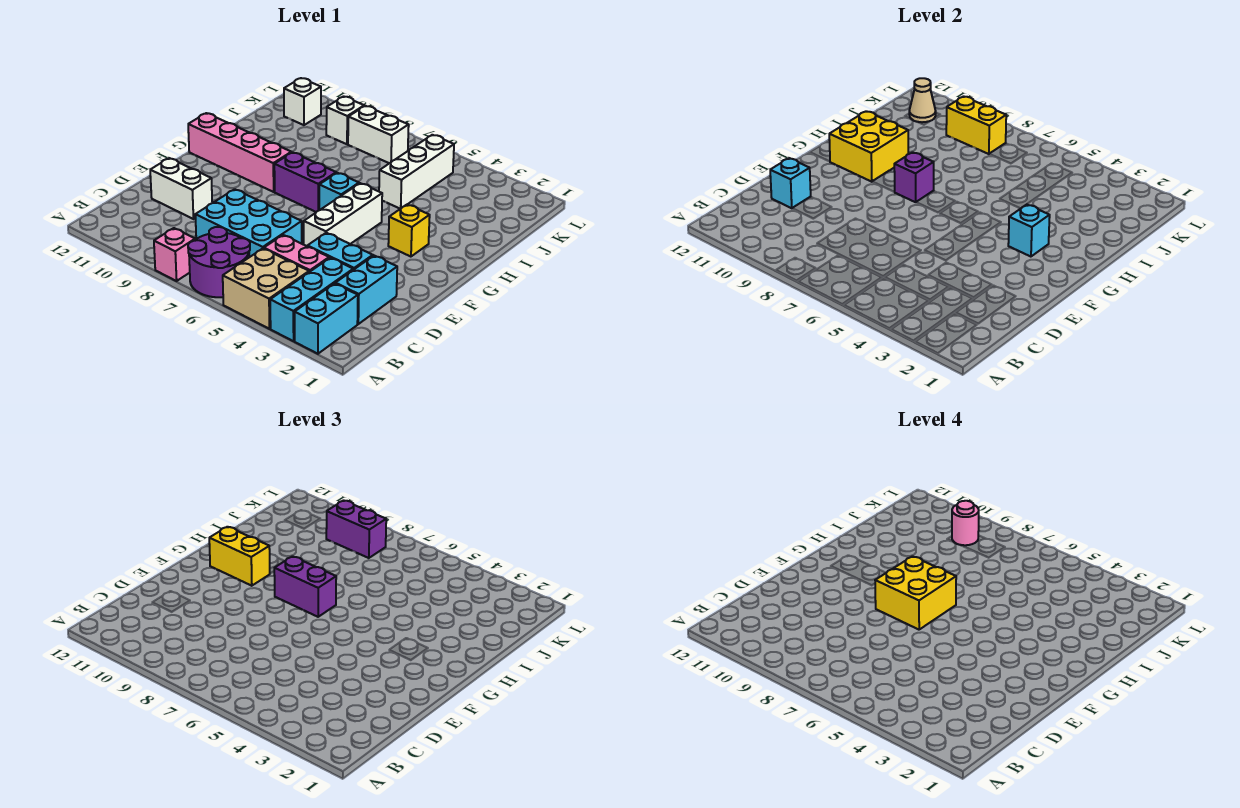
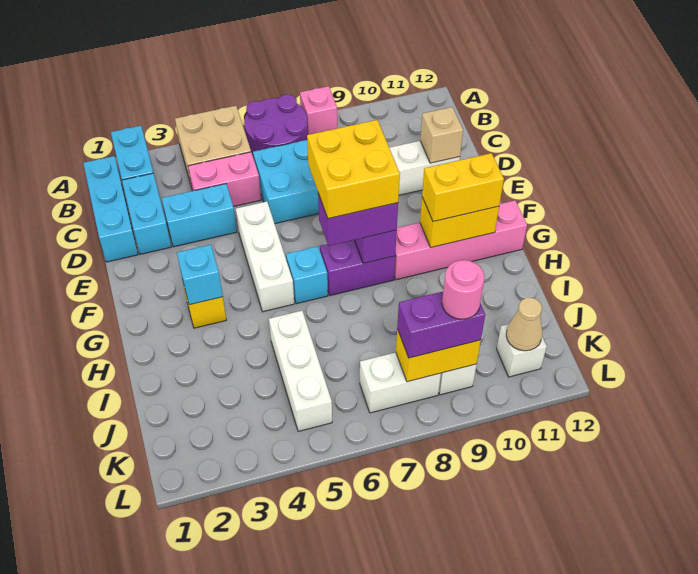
cyan brick A3:C3 level 1 -> cyan brick B1:D1 level 1
cyan brick D11 level 2 -> tan brick D11 level 2
yellow brick G10:H11 level 2 -> yellow brick G10:G11 level 2

